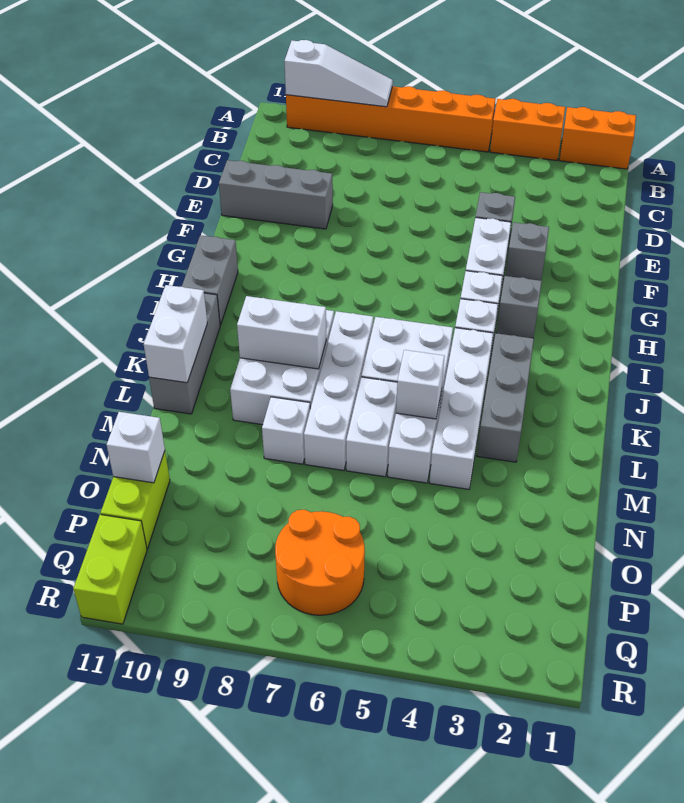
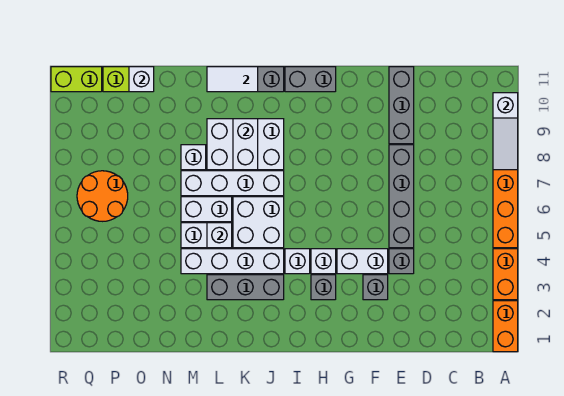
none -> grey brick E5:E8 level 1
white brick K11:L11 level 2 -> white tile K11:L11 level 2

